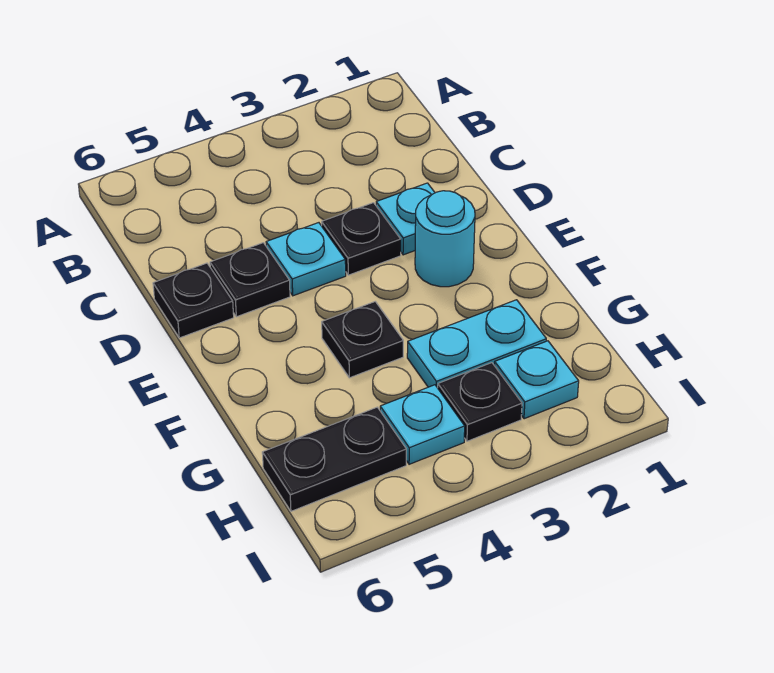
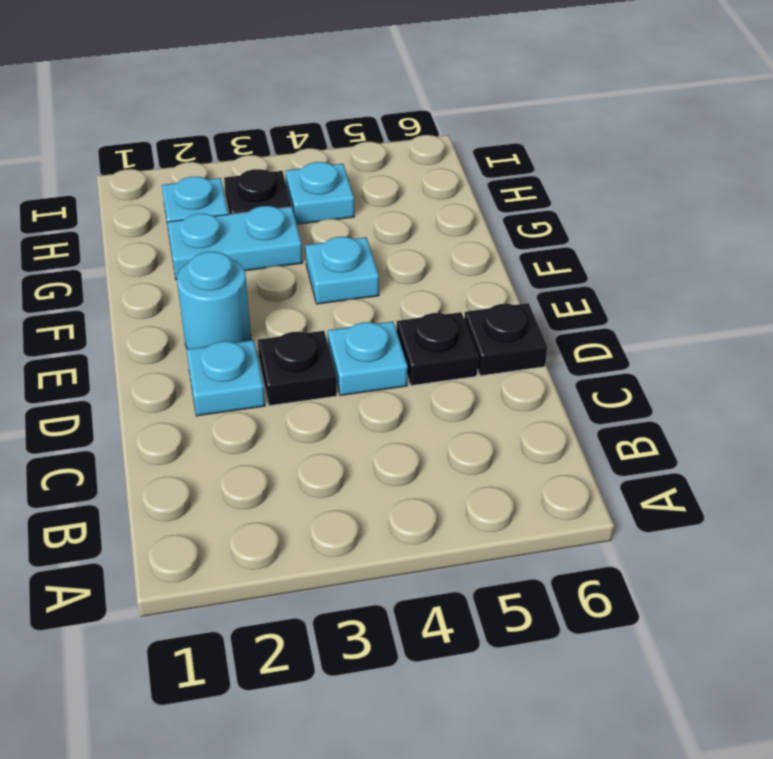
black plate F4 level 1 -> cyan plate F4 level 1
black plate H5:H6 level 1 -> none

